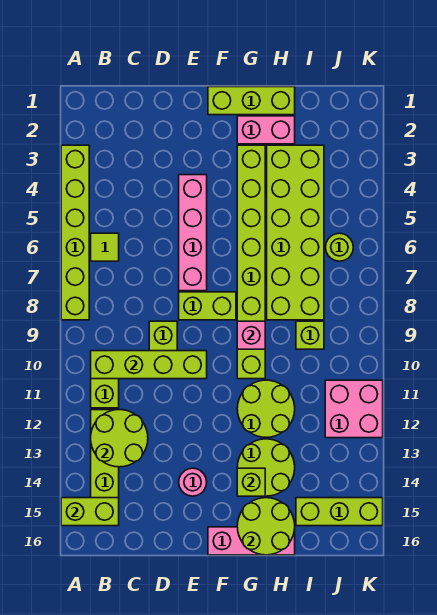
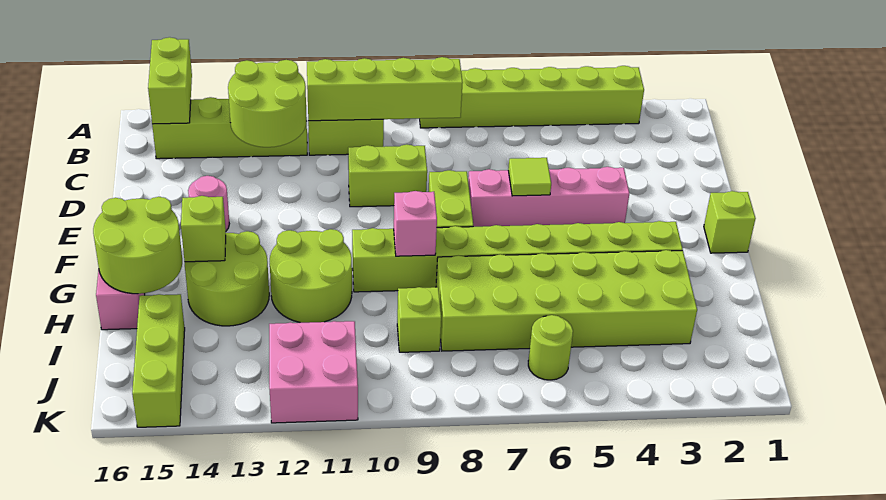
lime tile B6 level 1 -> lime tile E6 level 2
lime brick B10:E10 level 2 -> lime brick B8:B11 level 2
lime brick F1:H1 level 1 -> lime brick F1 level 1
pink brick G2:H2 level 1 -> none

